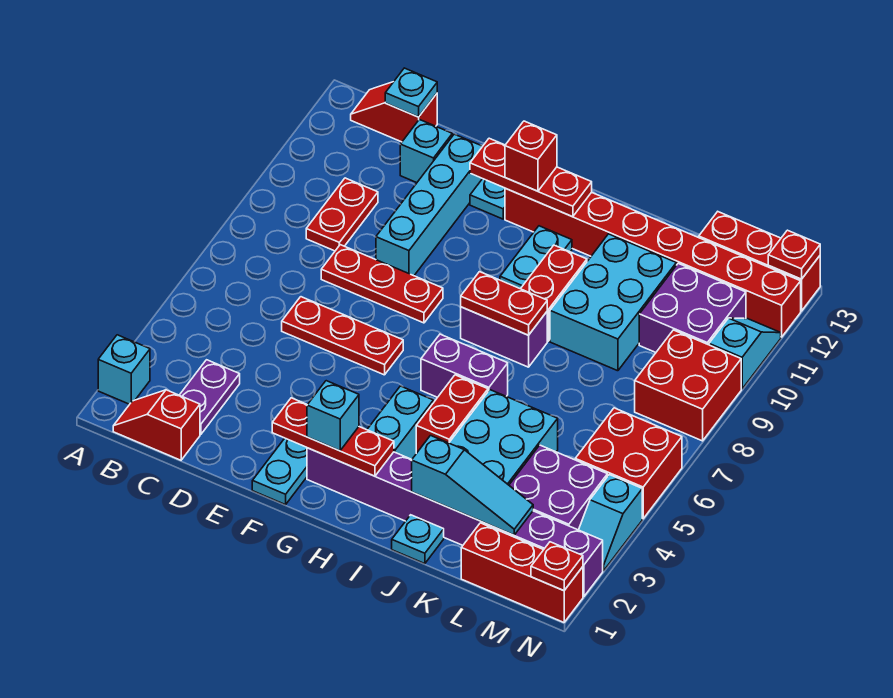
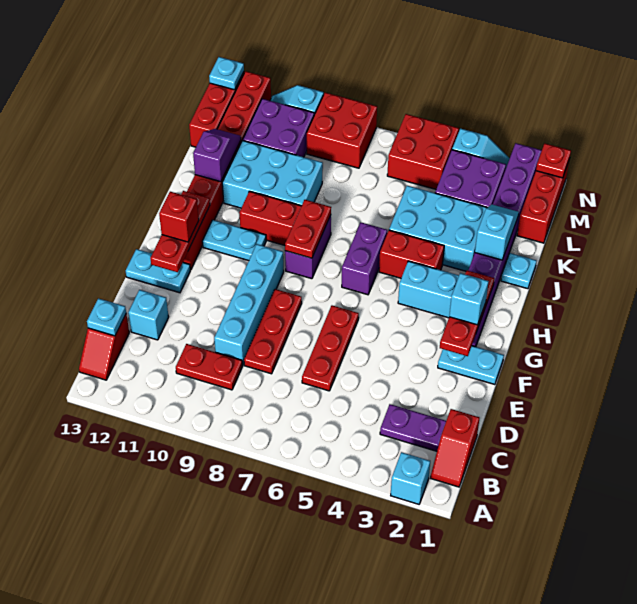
cyan brick E9:E12 level 1 -> cyan brick D9:G9 level 1
cyan slope J2:L2 level 2 top J -> cyan slope J2:K2 level 2 top J
none -> purple slope J12:K12 level 2 top J
red plate N13 level 2 -> cyan plate N13 level 2

